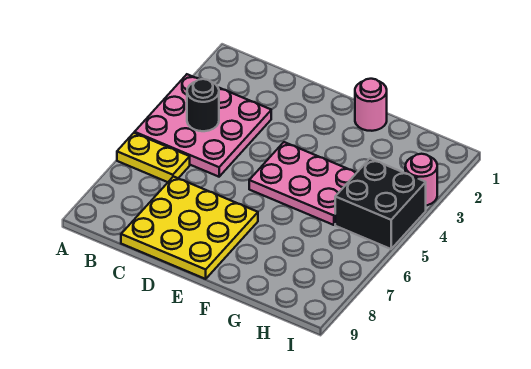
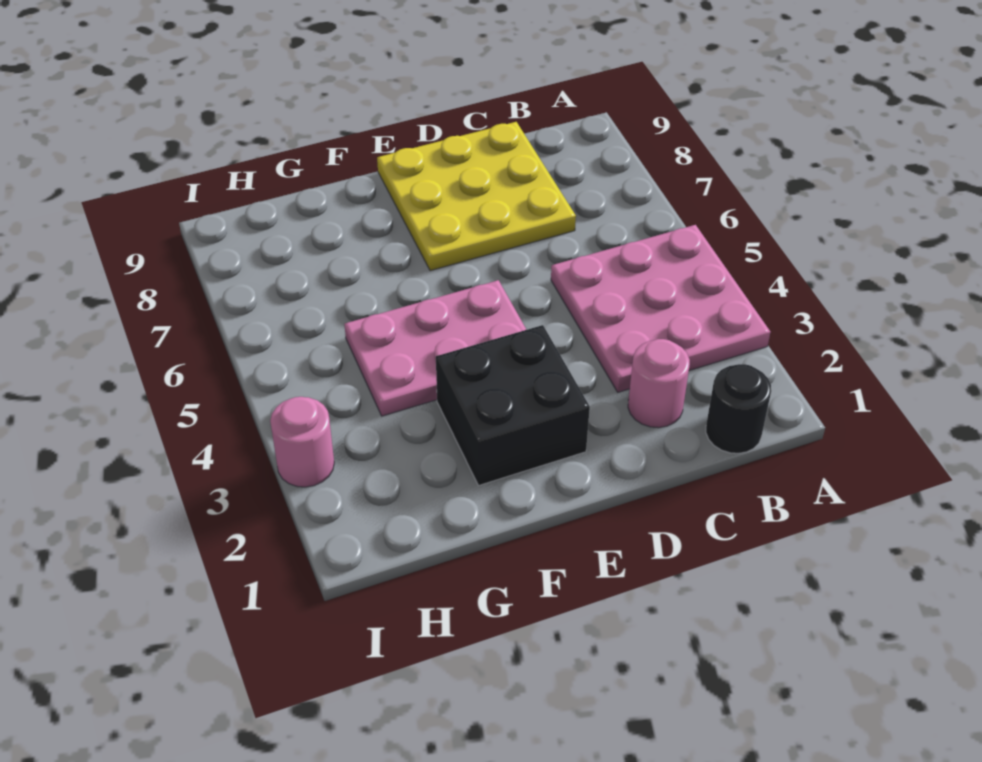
yellow plate A6:B6 level 1 -> none
black round brick B4 level 2 -> black round brick B1 level 1
pink round brick F1 level 1 -> pink round brick C2 level 1
black brick H4:I5 level 1 -> black brick E2:F3 level 1

